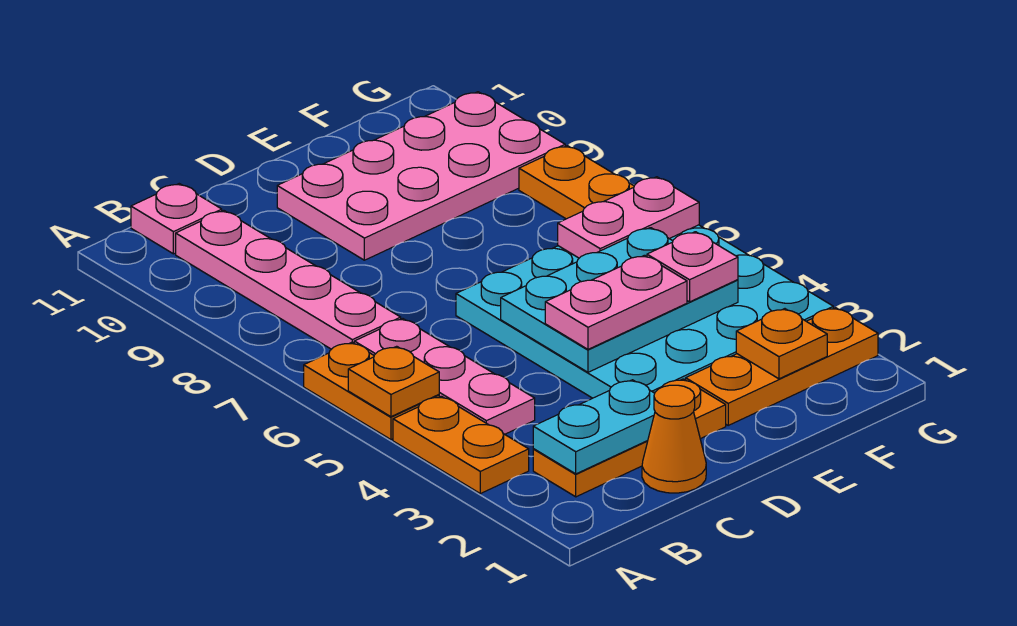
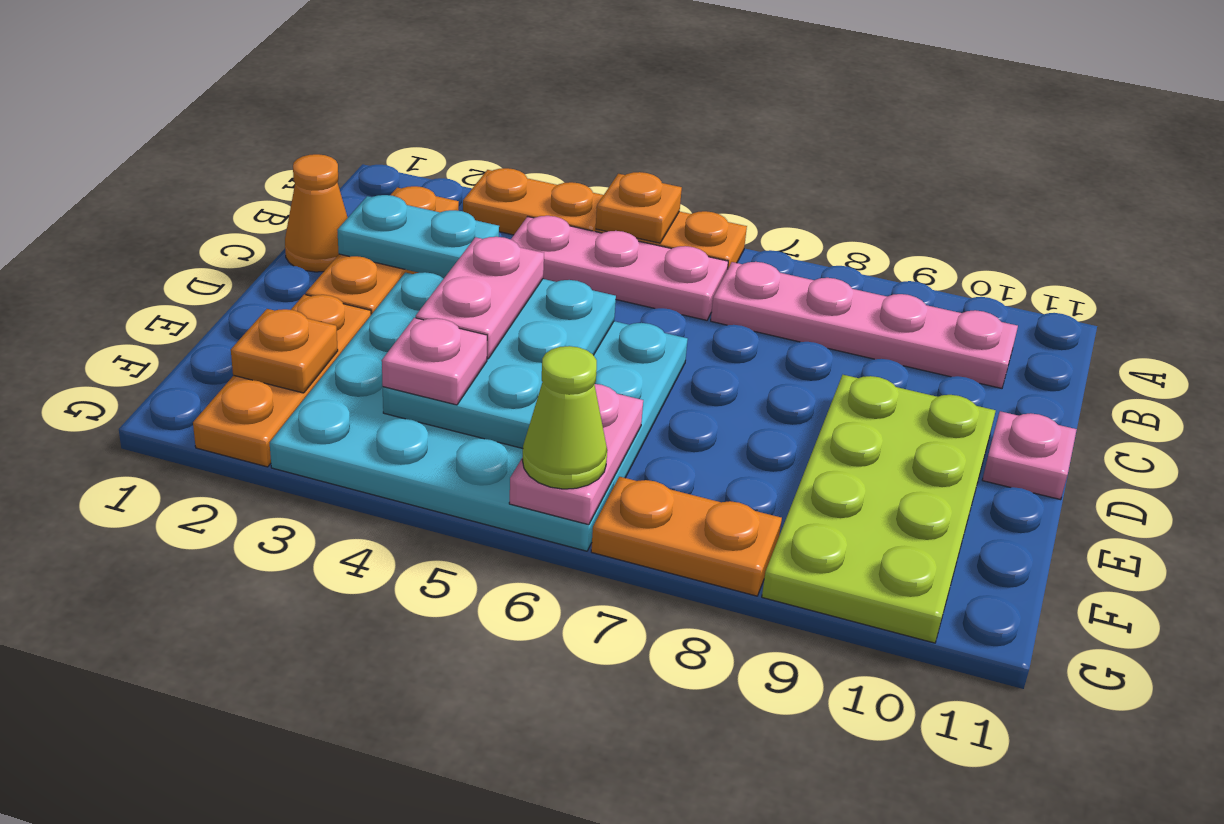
cyan plate B2:C2 level 2 -> cyan plate C2:C3 level 2
pink plate B11 level 1 -> pink plate D11 level 1
pink plate D9:G10 level 1 -> lime plate D9:G10 level 1
none -> lime cone G6 level 3

